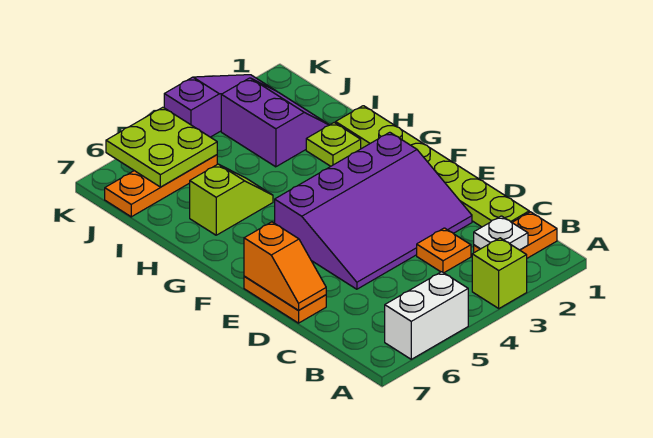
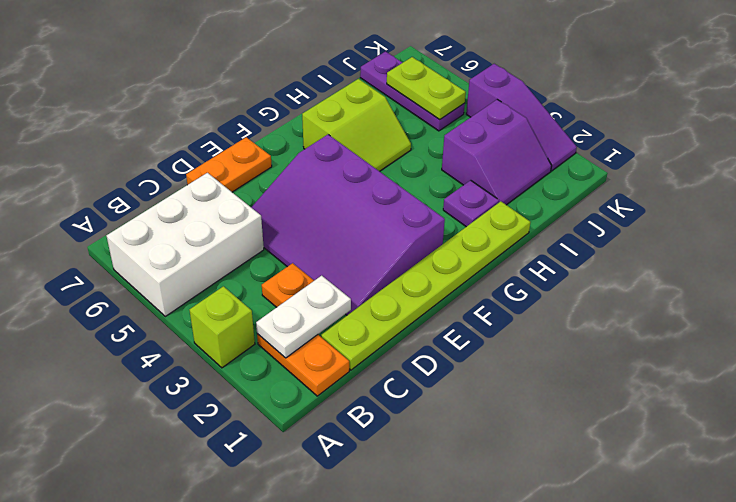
white brick A5:A6 level 1 -> white brick A5:C6 level 1
white plate B2 level 2 -> white plate B2:C2 level 2
orange slope D7:E7 level 2 top E -> none
lime plate H2 level 1 -> purple plate H2 level 1
lime slope H5:H6 level 1 top 6 -> lime slope G5:H6 level 1 top 6
orange plate J5:J7 level 1 -> purple plate J5:J7 level 1
lime plate J5:K6 level 2 -> lime plate J5:J6 level 2

